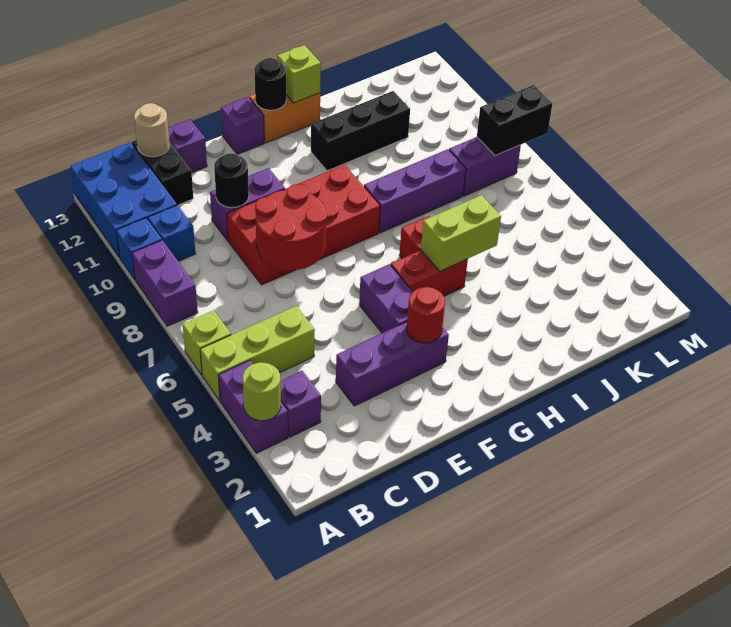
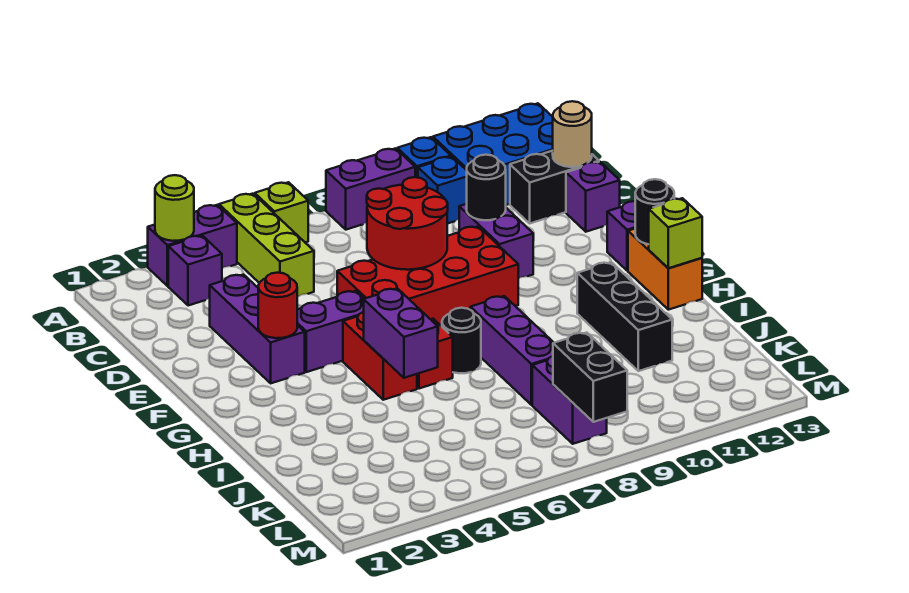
red brick D8:G9 level 1 -> red brick E6:F9 level 1
lime brick H5:I5 level 2 -> purple brick H5:I5 level 2
none -> black round brick H7 level 1

